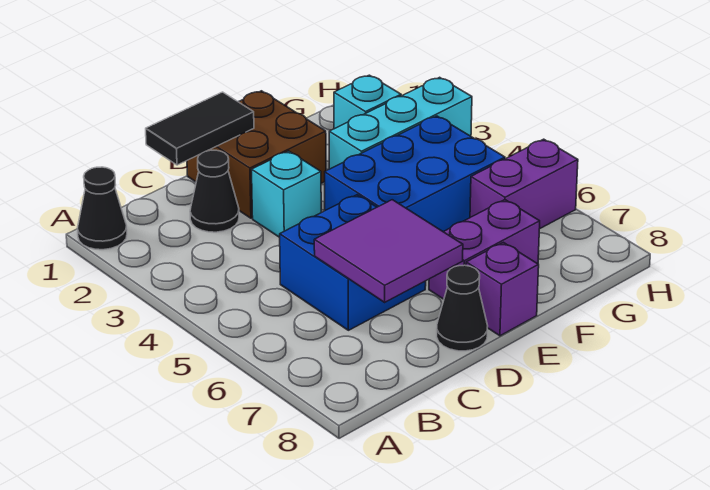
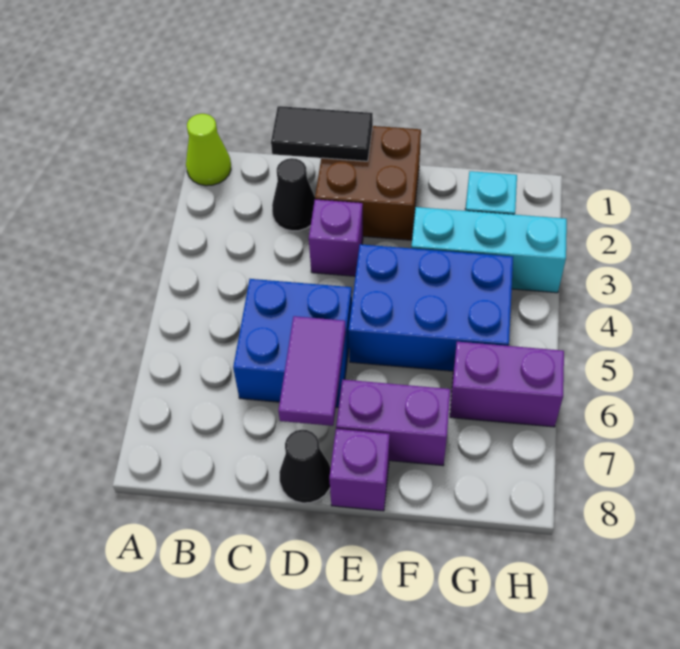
black cone A1 level 1 -> lime cone A1 level 1
purple tile C6:D7 level 2 -> purple tile D6:D7 level 2
cyan brick D3 level 1 -> purple brick D3 level 1

